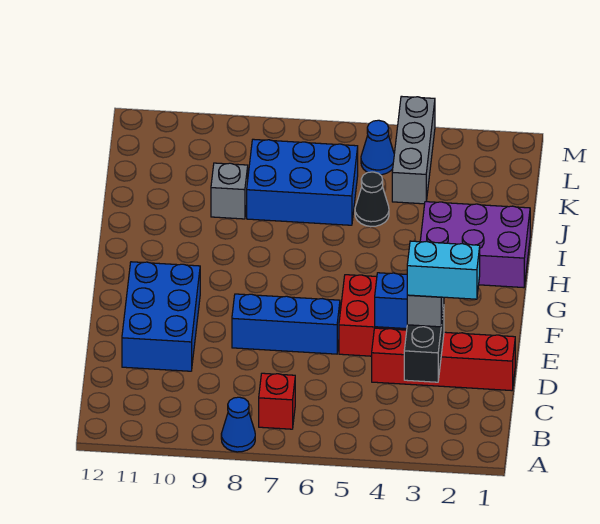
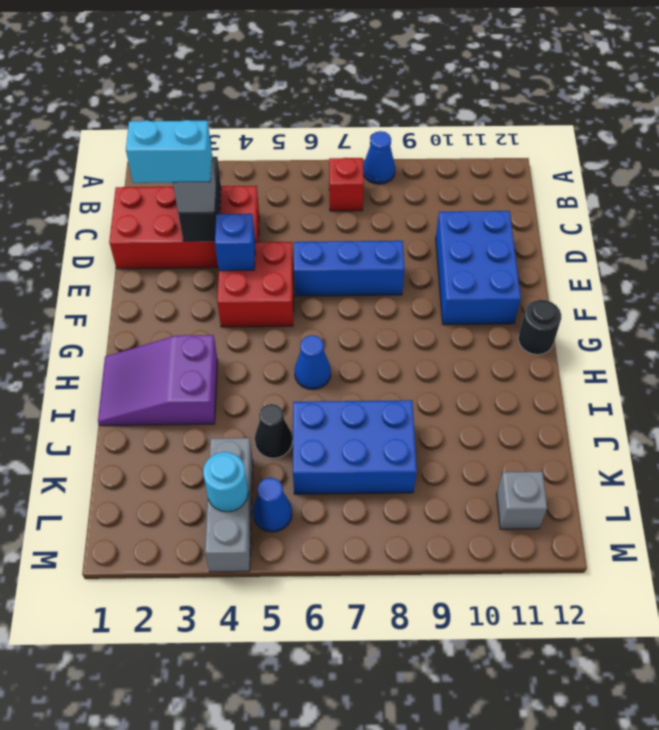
red brick D1:D4 level 1 -> red brick C1:D4 level 1
none -> black round brick G12 level 1
purple brick H1:I3 level 1 -> purple slope H1:I3 level 1 top 3
none -> blue cone H6 level 1
grey brick J9 level 1 -> grey brick L11 level 1
none -> cyan round brick L4 level 2

